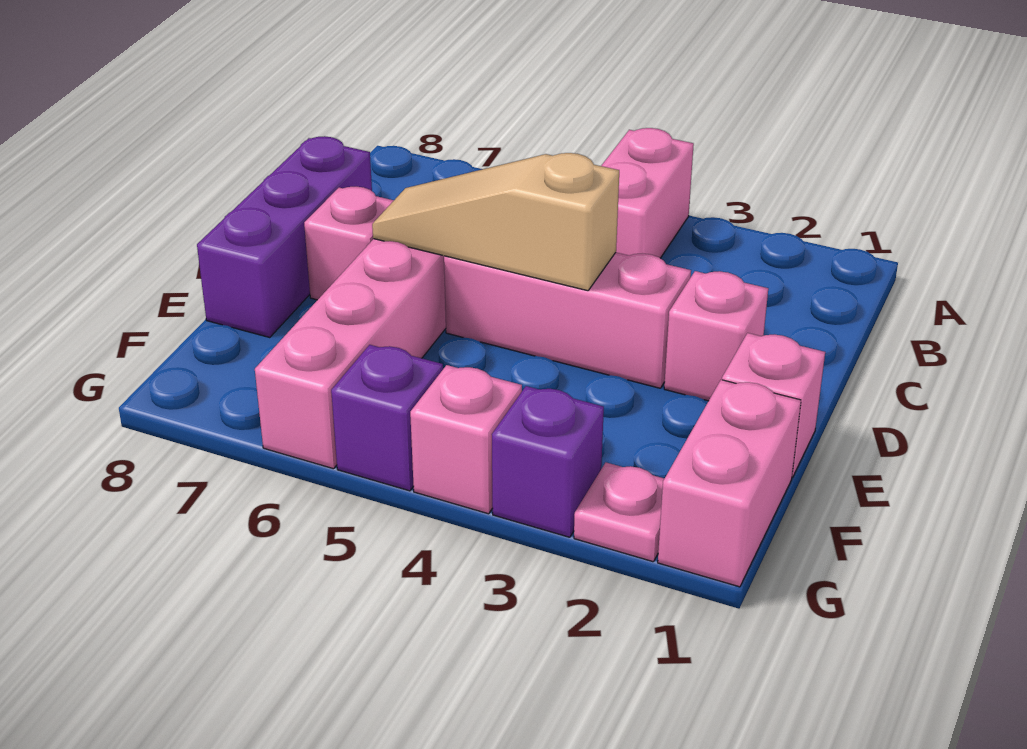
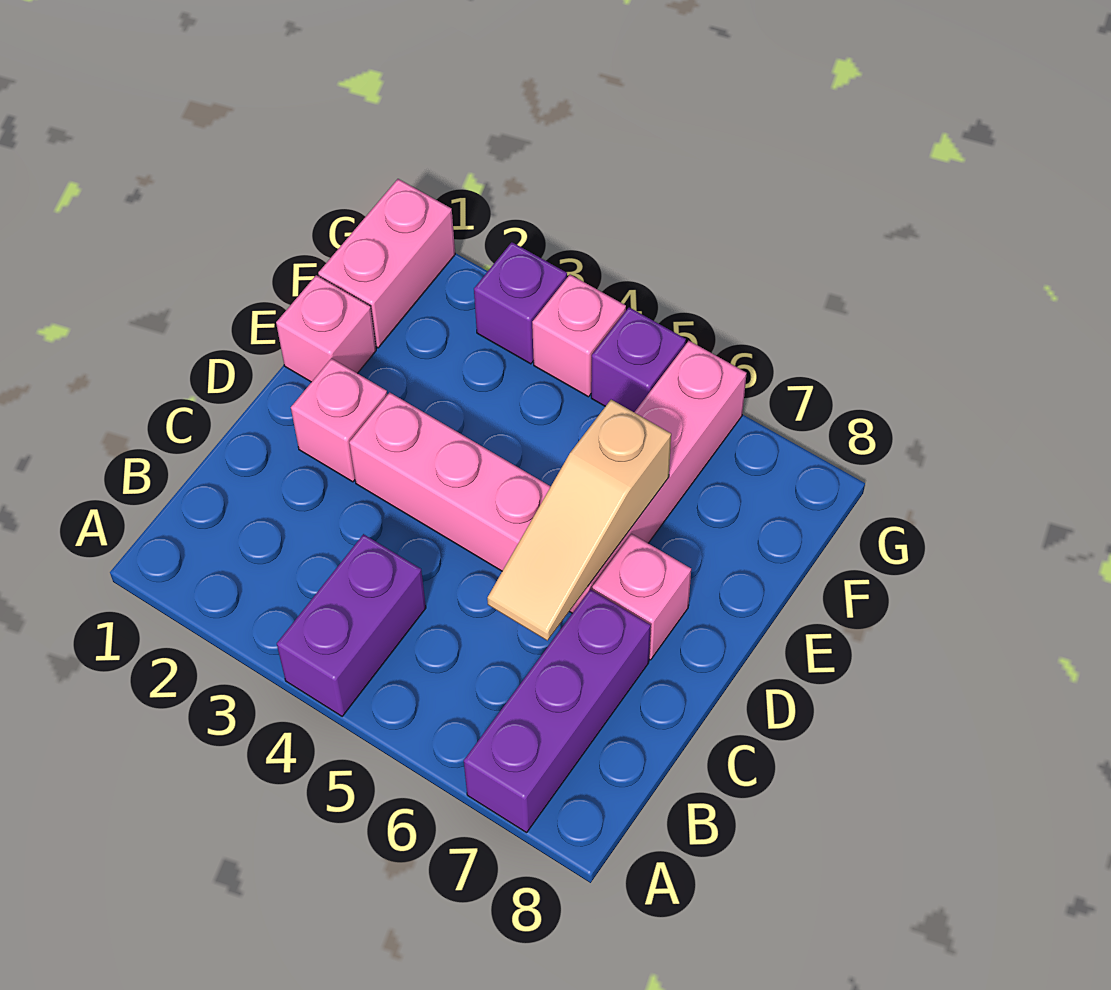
pink brick A4:B4 level 1 -> purple brick A4:B4 level 1
purple brick C8:E8 level 1 -> purple brick A7:C7 level 1
tan slope D4:D6 level 2 top 4 -> tan slope C6:E6 level 2 top E
pink plate G2 level 1 -> none

